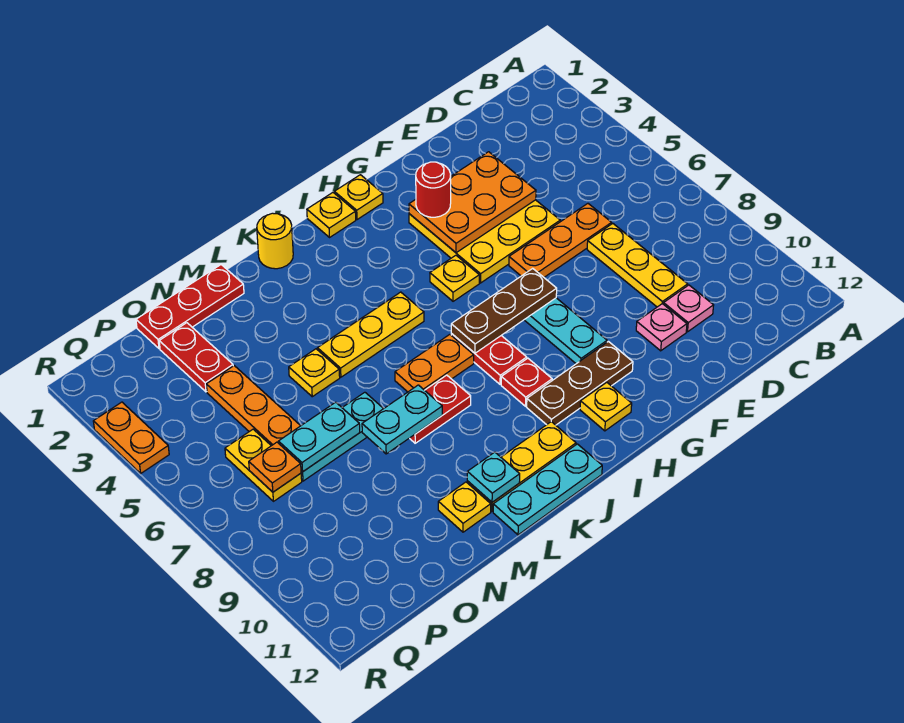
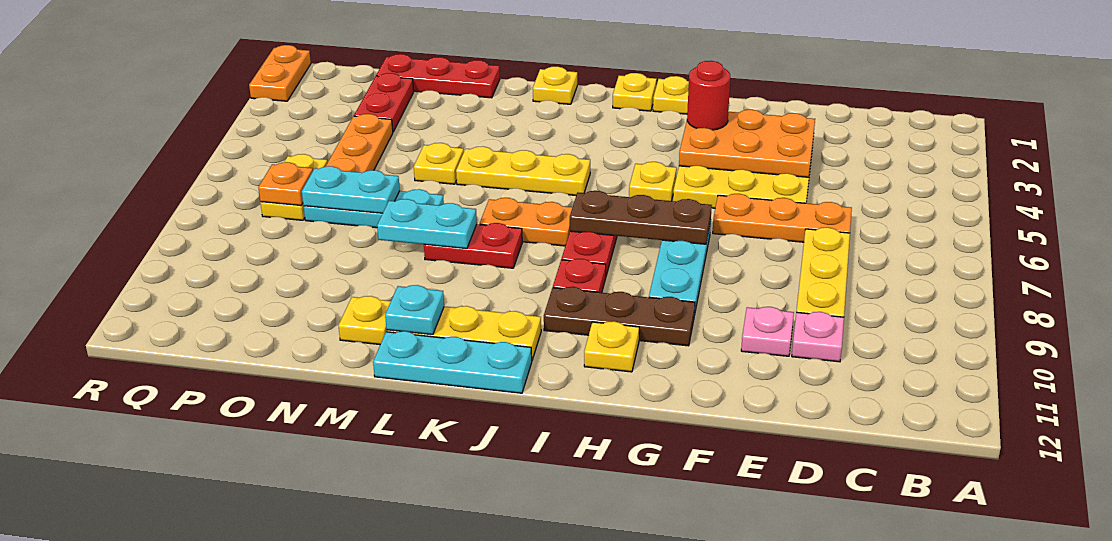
yellow round brick K1 level 1 -> yellow plate K1 level 1
orange plate R3:R4 level 1 -> orange plate R1:R2 level 1

